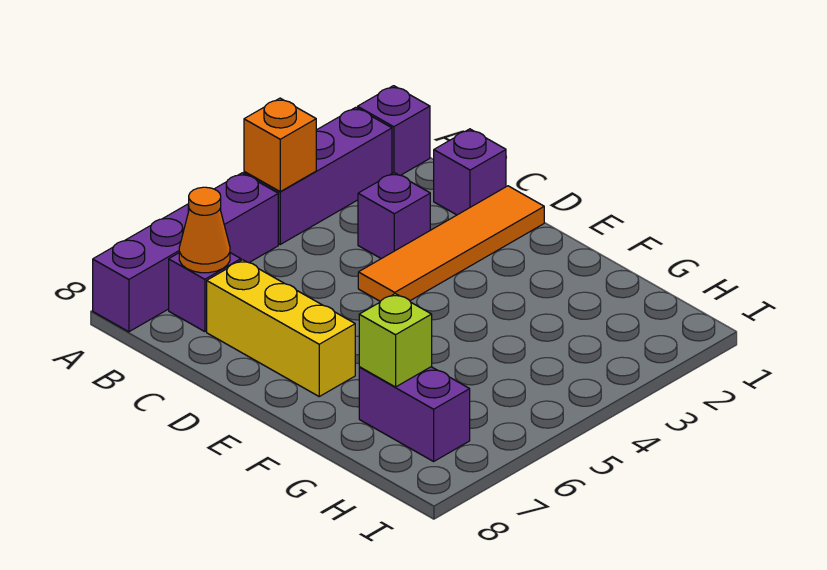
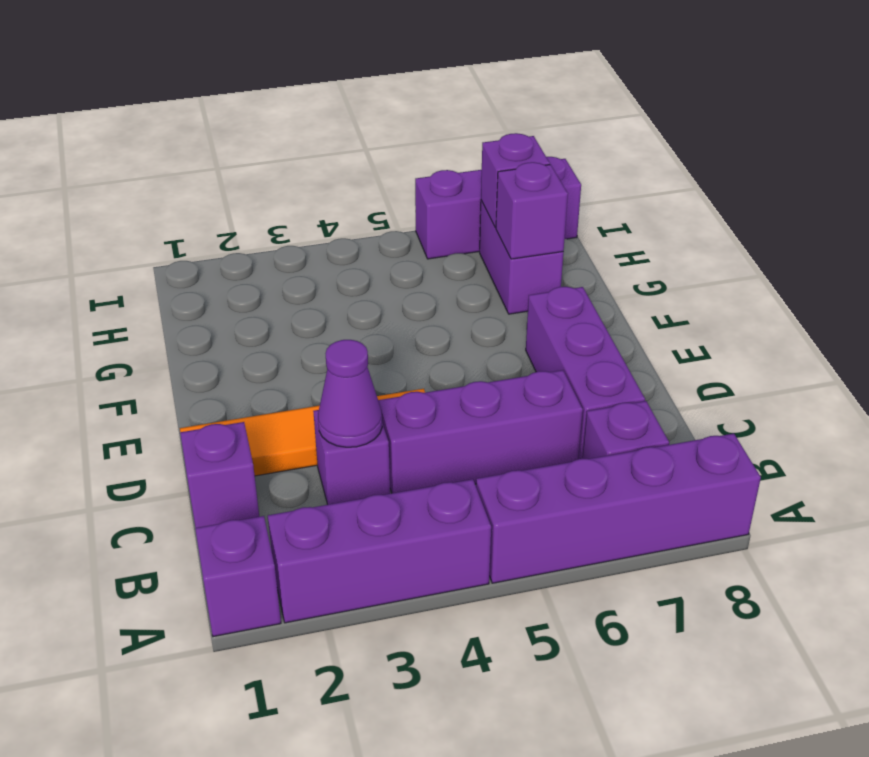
orange brick A4 level 2 -> none
orange cone B7 level 2 -> none
none -> purple cone C3 level 2
none -> purple brick C4:C6 level 1
yellow brick C7:E7 level 1 -> purple brick C7:E7 level 1
lime brick G7 level 2 -> purple brick G7 level 2
none -> purple brick H7 level 2
none -> purple brick I6:I8 level 1

